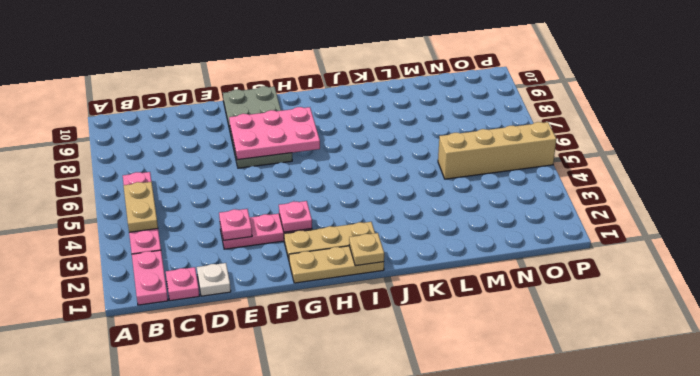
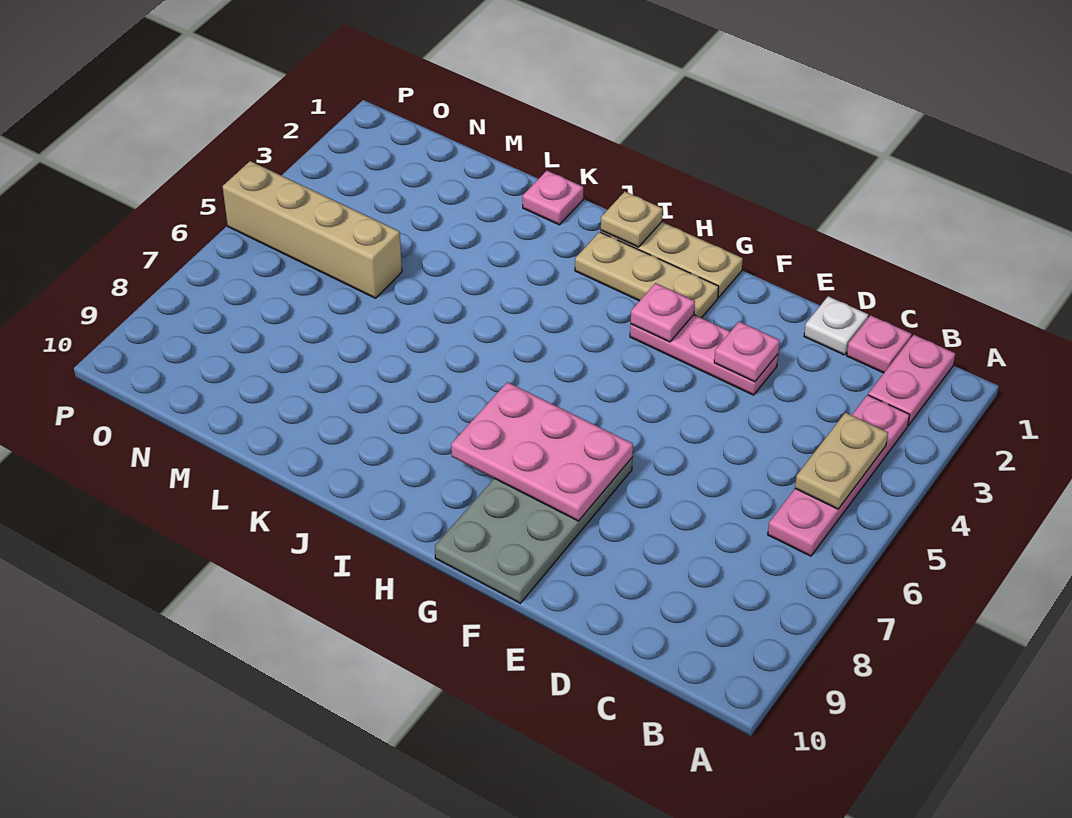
none -> pink plate K1 level 1

